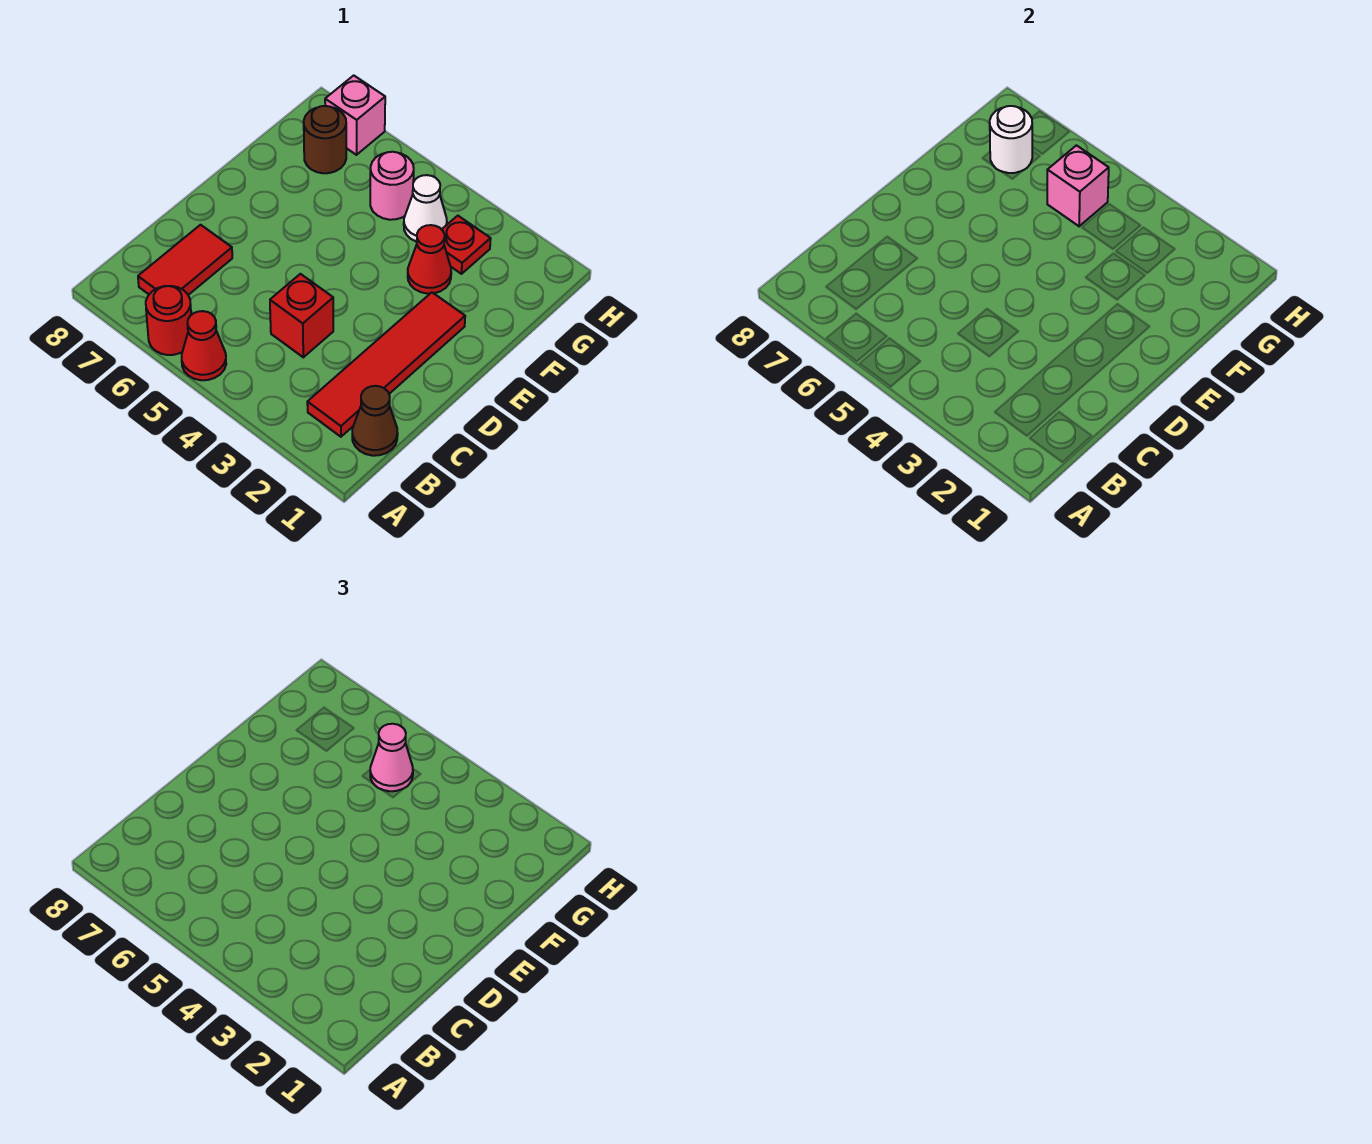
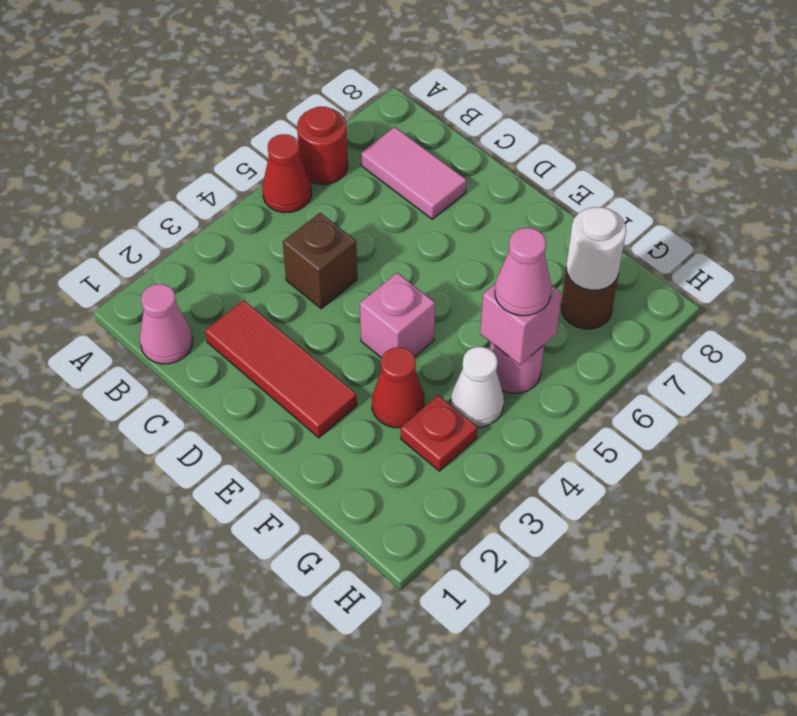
brown cone B1 level 1 -> pink cone B1 level 1
red tile B2:E2 level 1 -> red tile C2:E2 level 1
red tile B7:C7 level 1 -> pink tile B7:C7 level 1
red brick C4 level 1 -> brown brick C4 level 1
pink brick H7 level 1 -> pink brick E4 level 1

